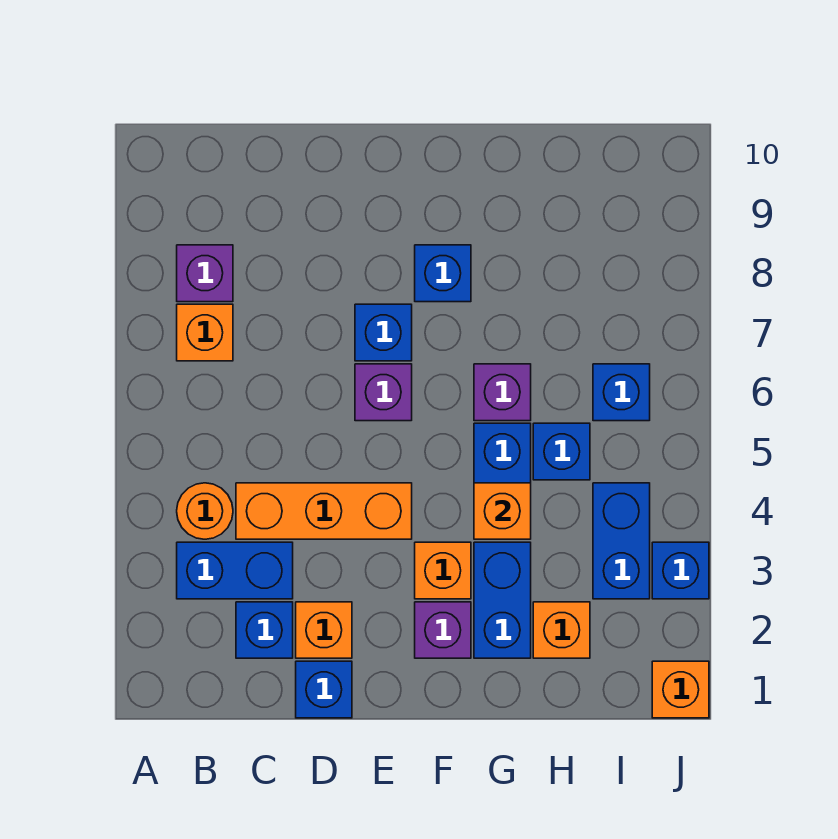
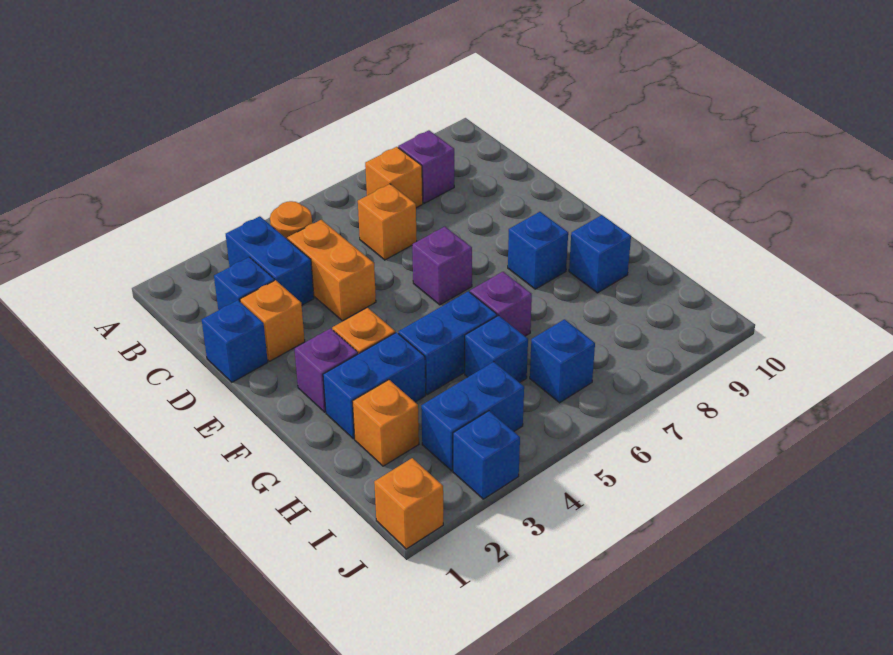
orange brick C4:E4 level 1 -> orange brick C4:D4 level 1
blue brick E7 level 1 -> blue brick G9 level 1
orange brick G4 level 2 -> orange brick C6 level 1

